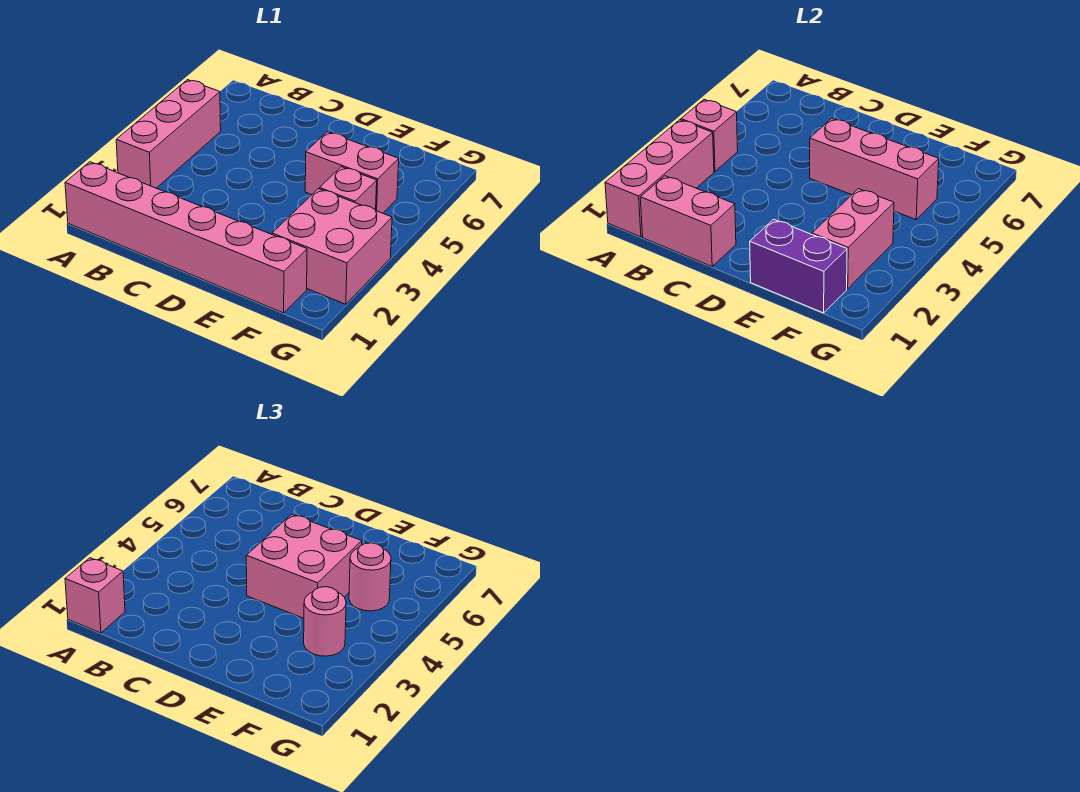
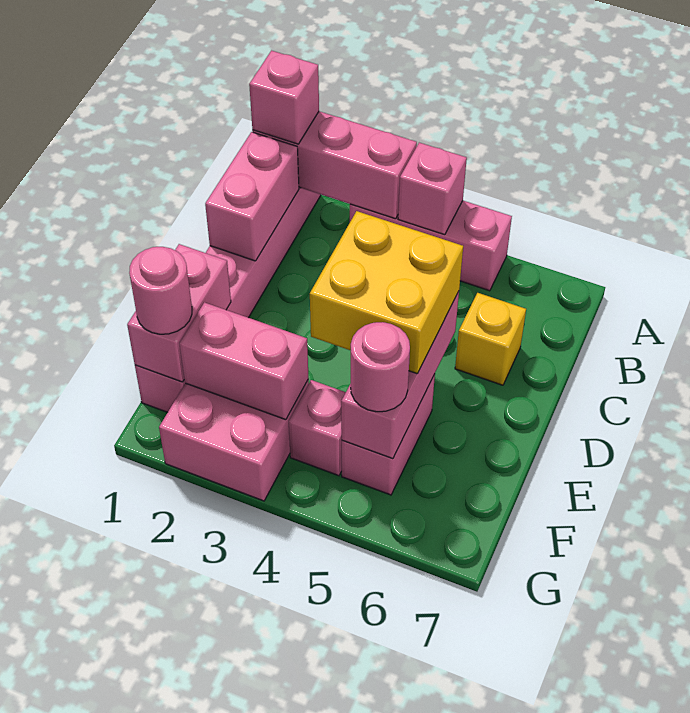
none -> yellow brick C6 level 1
pink brick D4:E5 level 3 -> yellow brick D4:E5 level 3
purple brick E1:F1 level 2 -> pink brick E1:F1 level 2
pink round brick F3 level 3 -> pink round brick F1 level 3

